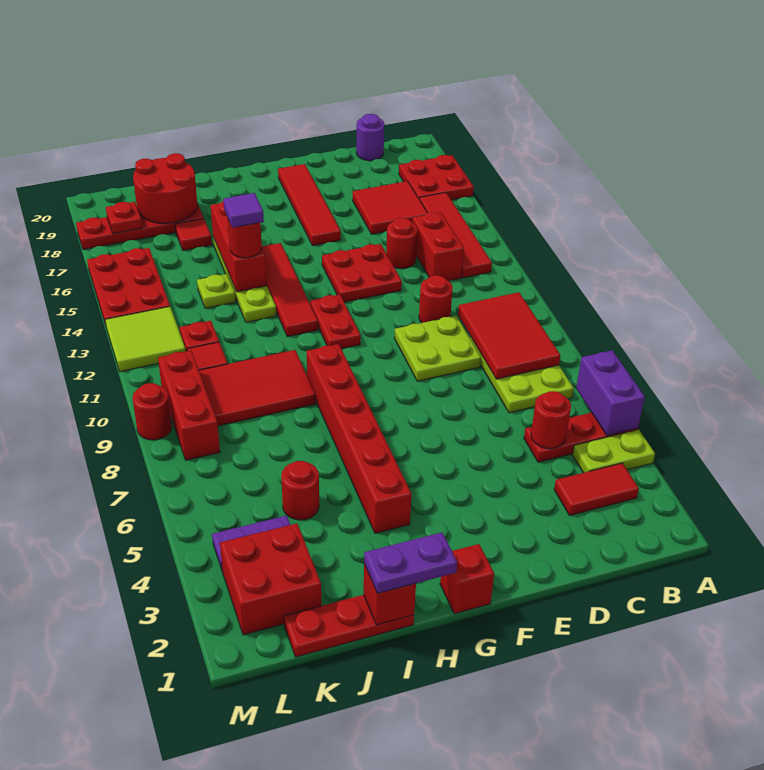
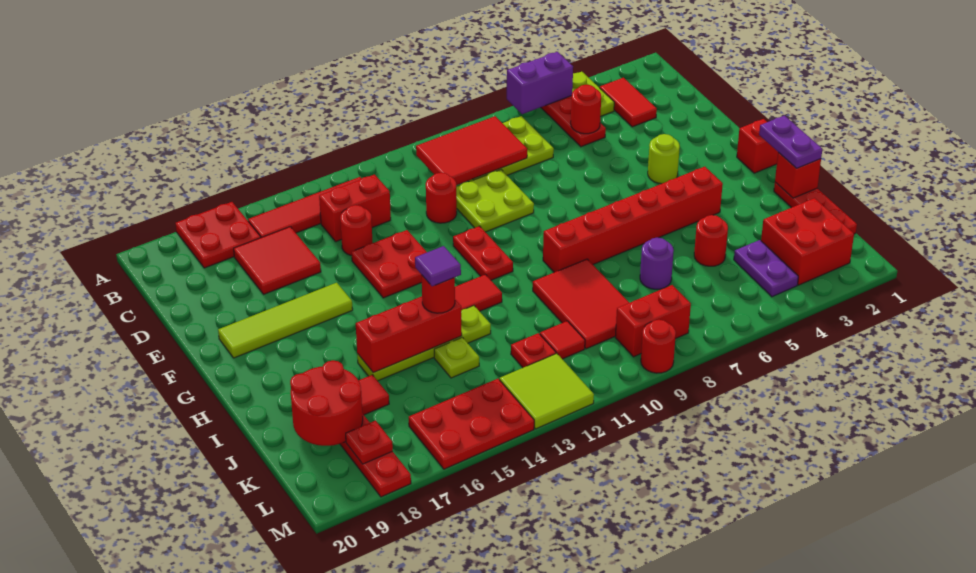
purple round brick C20 level 1 -> purple round brick J7 level 1
none -> lime round brick F4 level 1
red tile F16:F19 level 1 -> lime tile F16:F19 level 1
red plate G11:G12 level 1 -> red plate F11:G11 level 1
red brick L8:L10 level 1 -> red brick L8:L9 level 1

